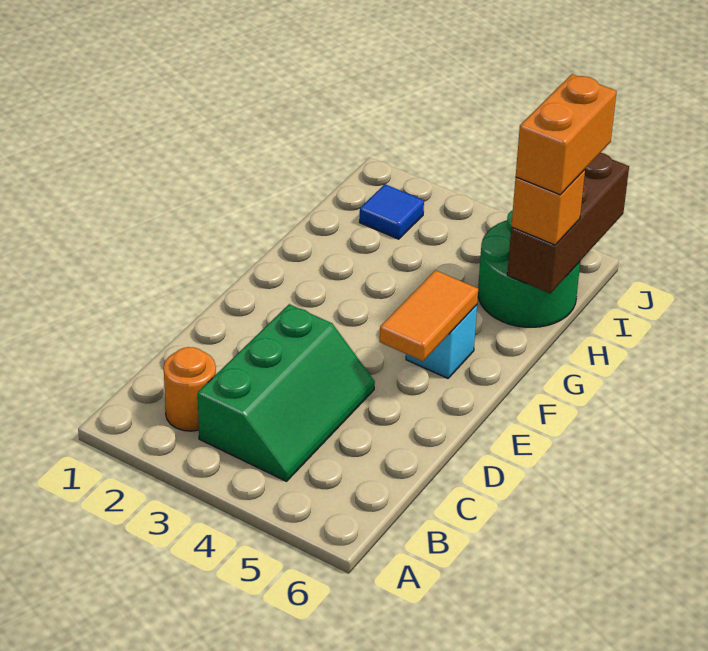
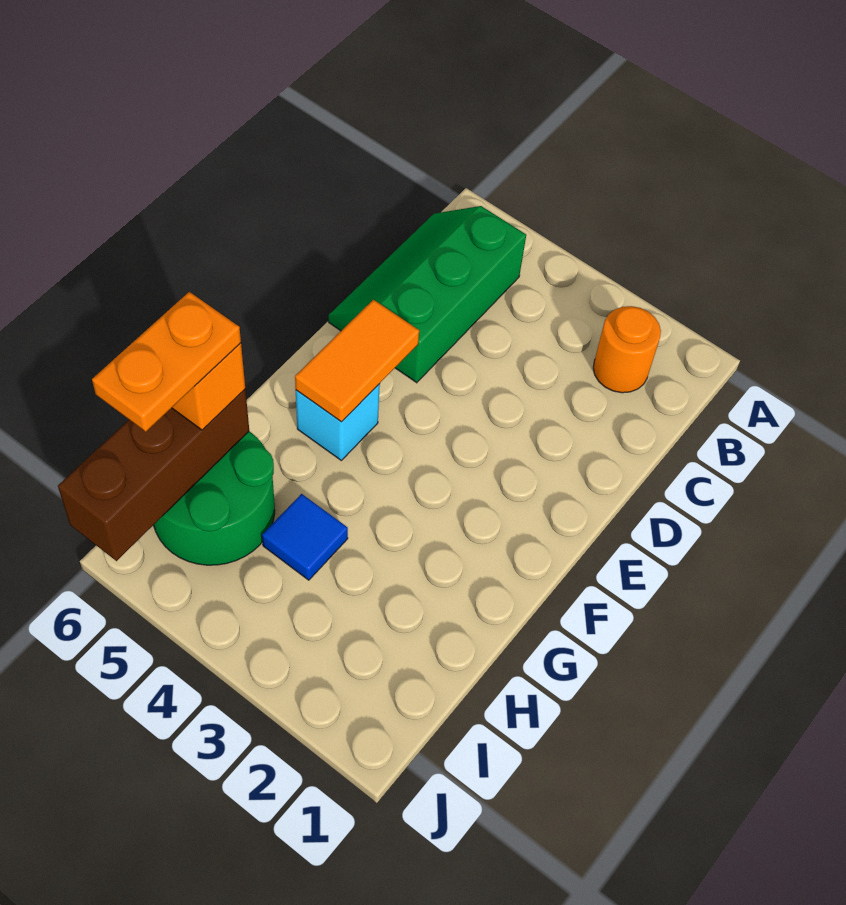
green slope B3:D4 level 1 top 3 -> green slope B5:D6 level 1 top 5
orange brick H6:I6 level 4 -> orange plate H6:I6 level 4
blue tile I2 level 1 -> blue tile H4 level 1

